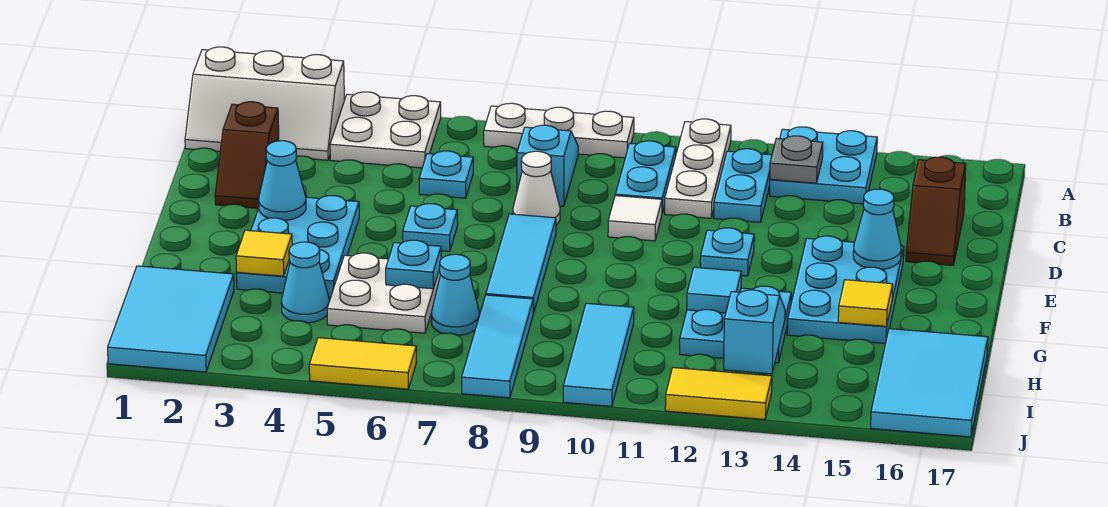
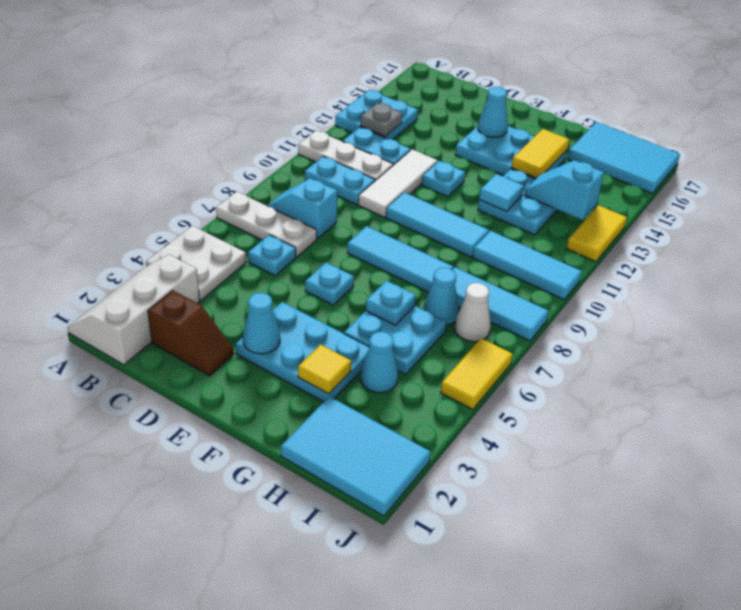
white slope A1:B3 level 1 top A -> white slope A1:B3 level 1 top B
white plate A7:A9 level 1 -> white plate A7:C7 level 1
brown slope C16:D16 level 1 top C -> none
white cone D8 level 1 -> white cone I7 level 1
white tile D10 level 1 -> white tile D10:D12 level 1
none -> cyan tile E10:G10 level 1
white plate G5:H6 level 1 -> cyan plate G5:H6 level 1
yellow tile G15 level 2 -> yellow tile G14:G15 level 2

